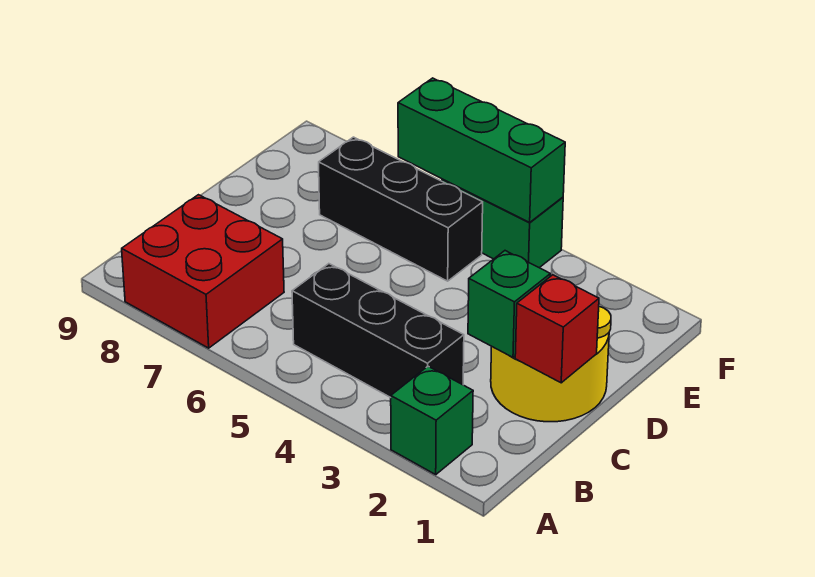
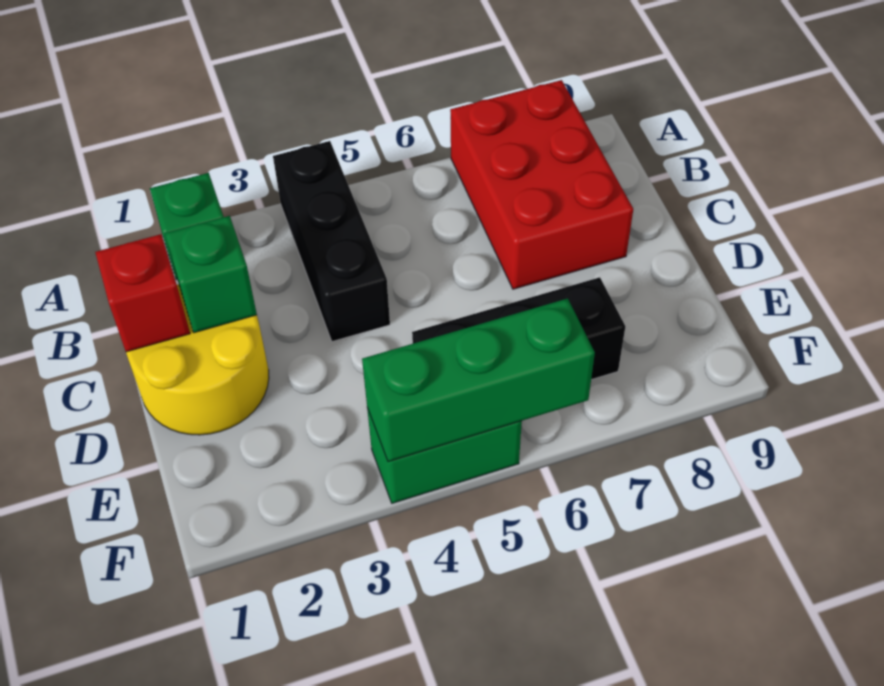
red brick A7:B8 level 1 -> red brick A7:C8 level 1
black brick B3:B5 level 1 -> black brick A4:C4 level 1

